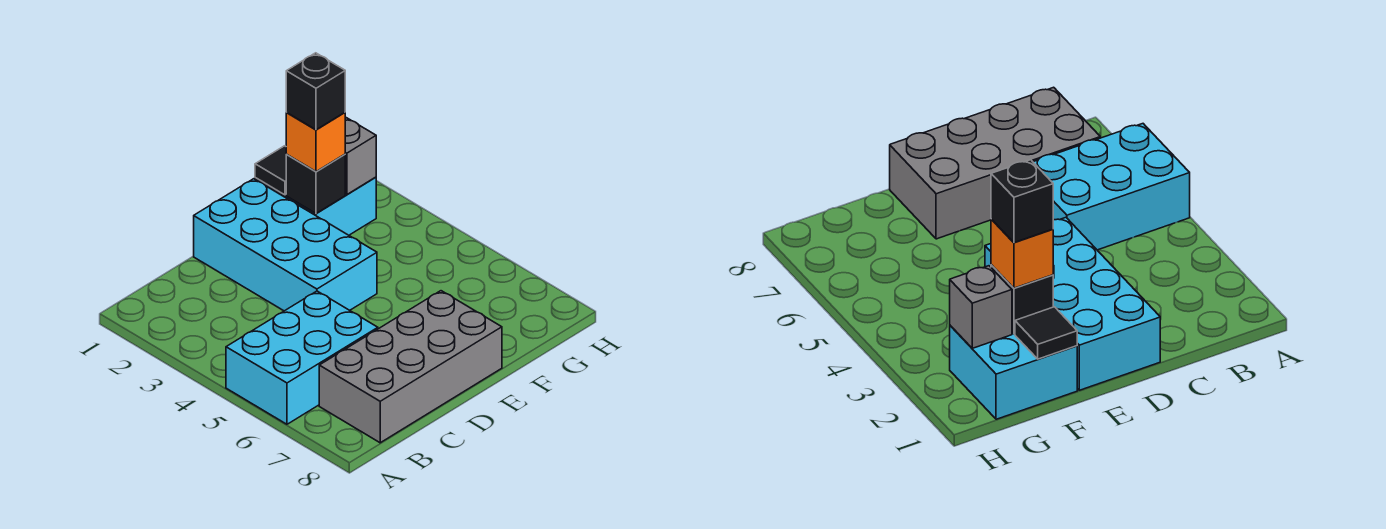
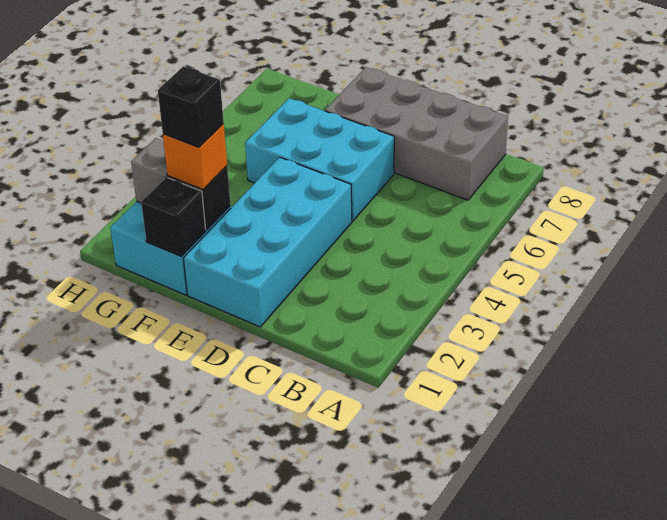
cyan brick A5:C6 level 1 -> cyan brick D5:F6 level 1
black tile F1 level 2 -> black brick F1 level 2

